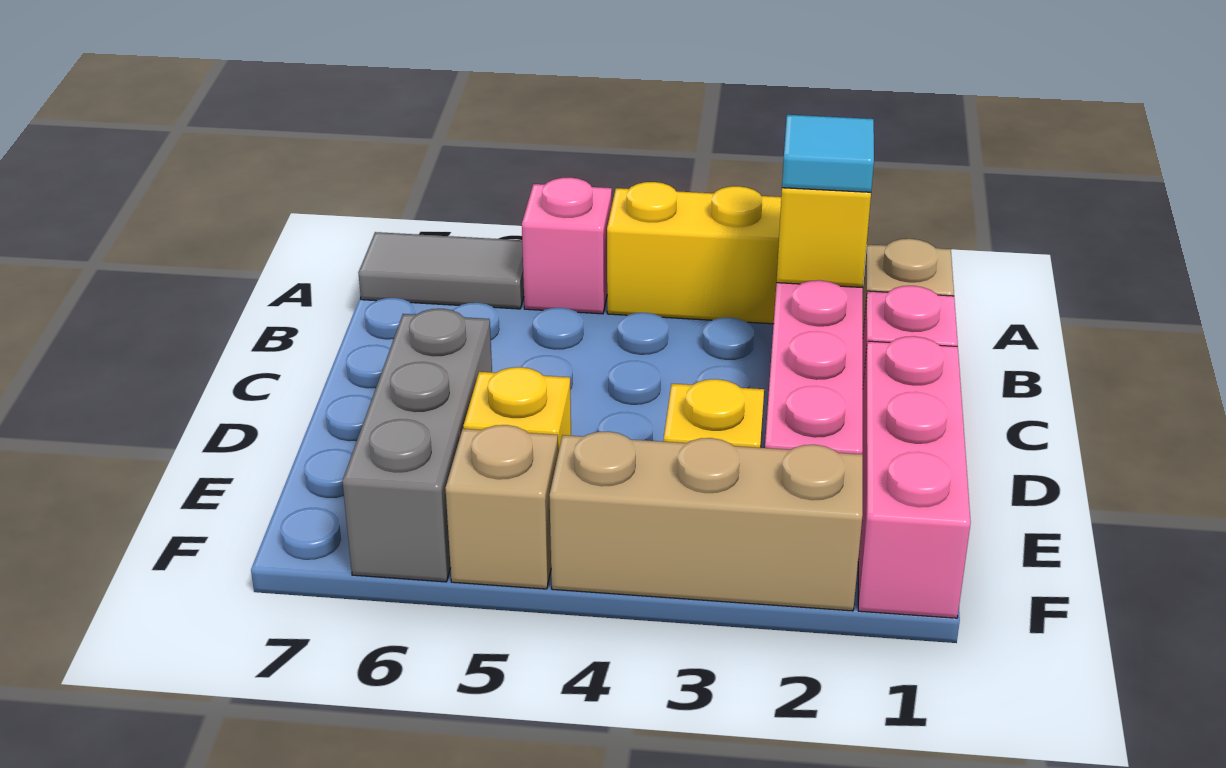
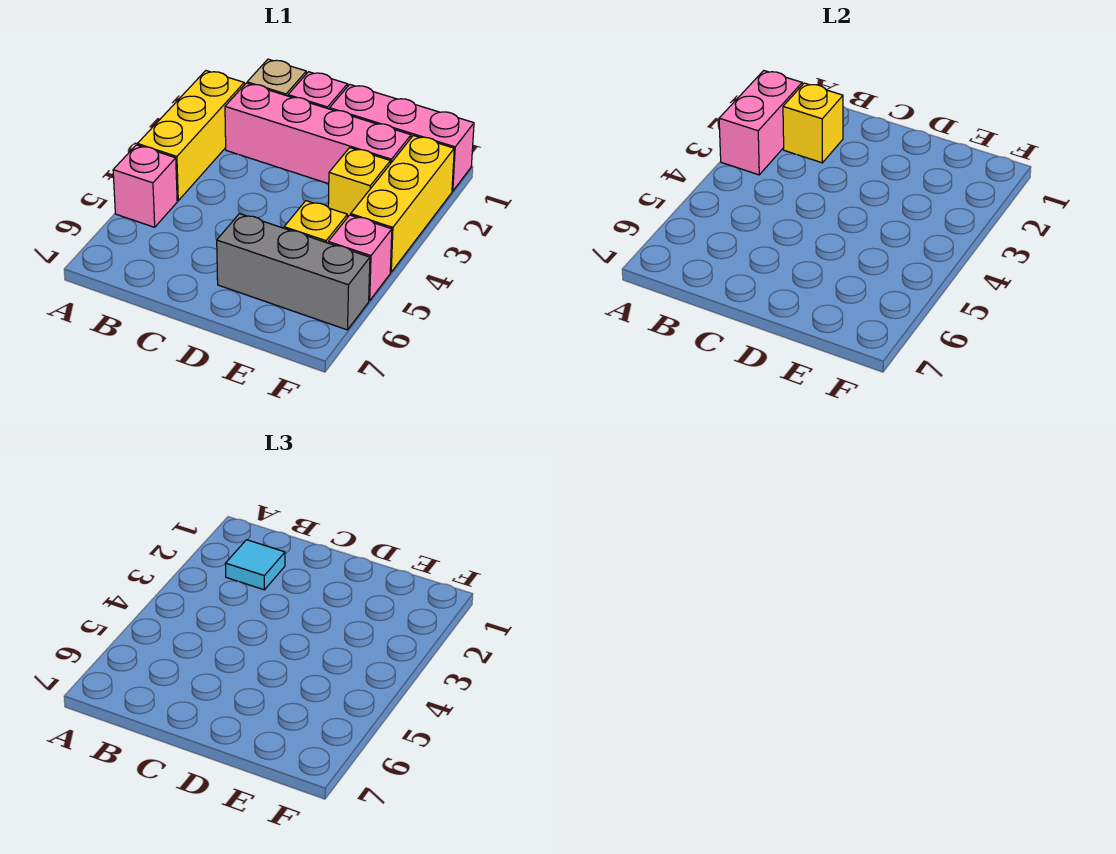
none -> pink brick A2:A3 level 2
grey tile A6:A7 level 1 -> none
tan brick F2:F4 level 1 -> yellow brick F2:F4 level 1
tan brick F5 level 1 -> pink brick F5 level 1

